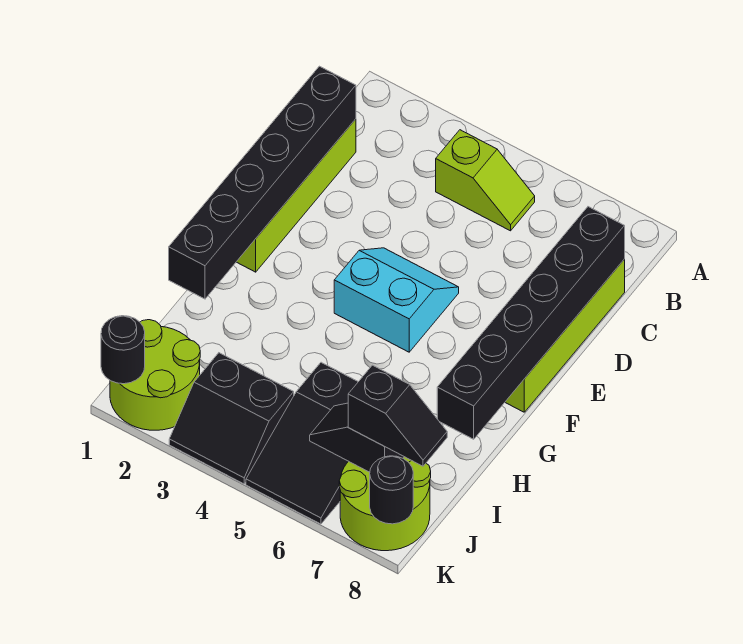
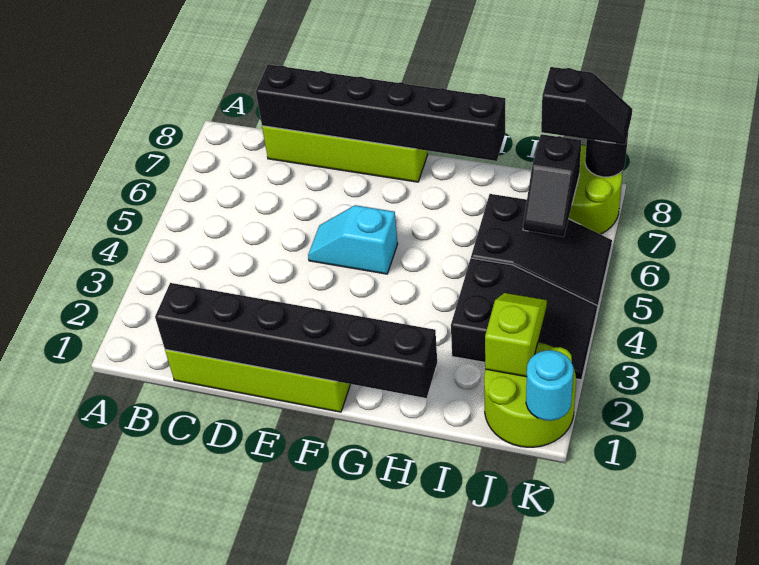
lime slope B4:B5 level 1 top 4 -> lime slope J2:J3 level 2 top 2
cyan slope E4:F5 level 1 top F -> cyan slope E5:F5 level 1 top F
black slope J3:K4 level 1 top J -> black slope I3:K4 level 1 top I
black slope J7:J8 level 3 top 7 -> black slope J8:K8 level 3 top J
black round brick K1 level 2 -> cyan round brick K1 level 2

